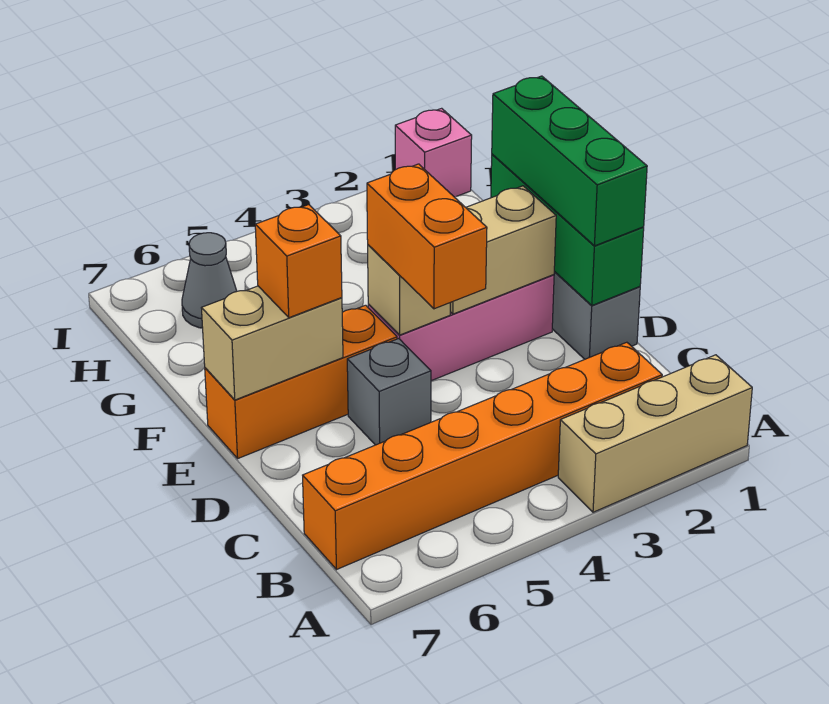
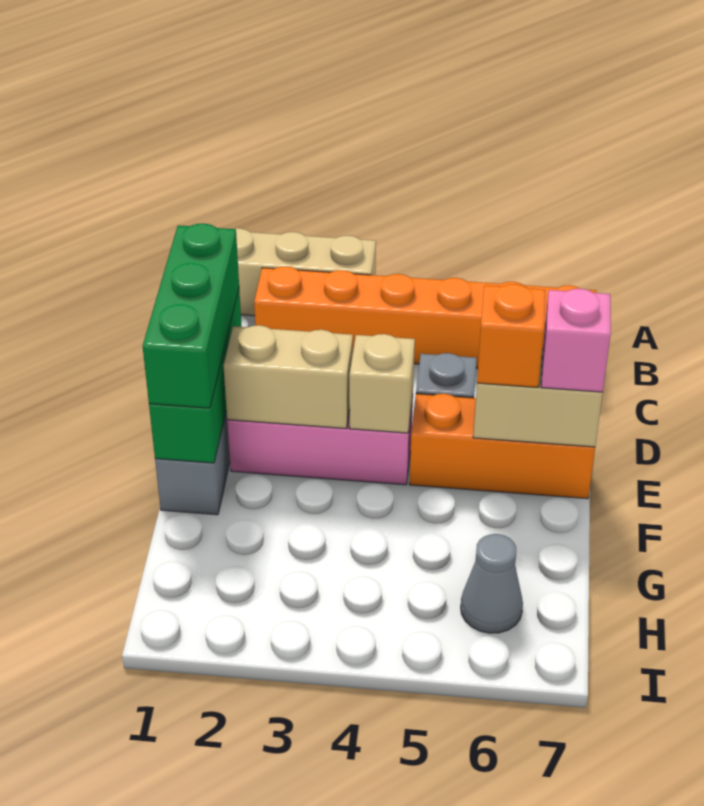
orange brick D4:E4 level 3 -> none
pink brick I1 level 1 -> pink brick E7 level 3

